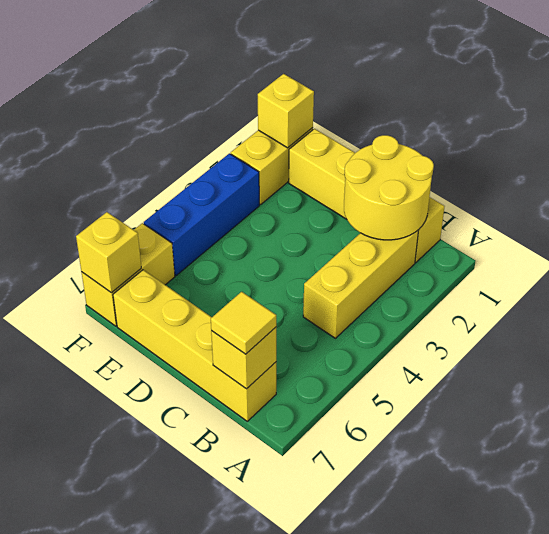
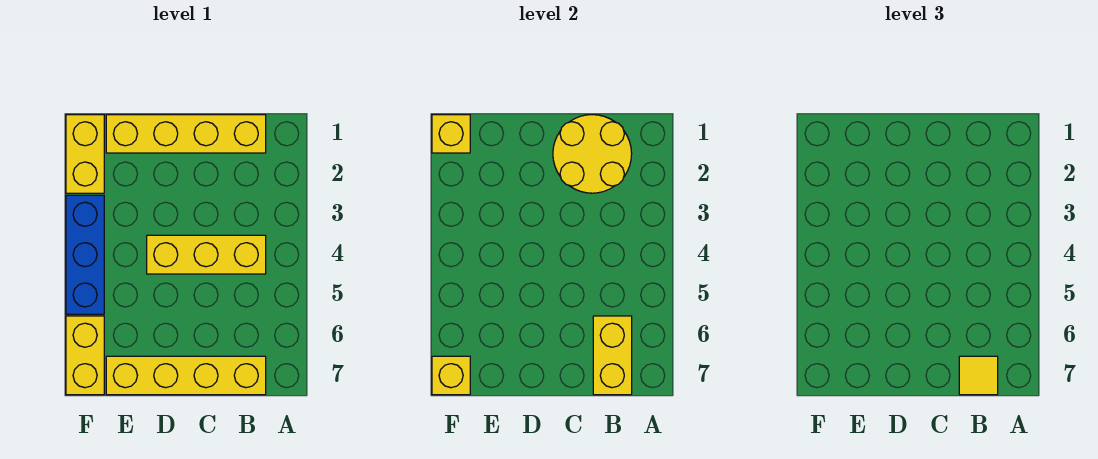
yellow brick B2:B4 level 1 -> yellow brick B4:D4 level 1
yellow brick B7 level 2 -> yellow brick B6:B7 level 2

